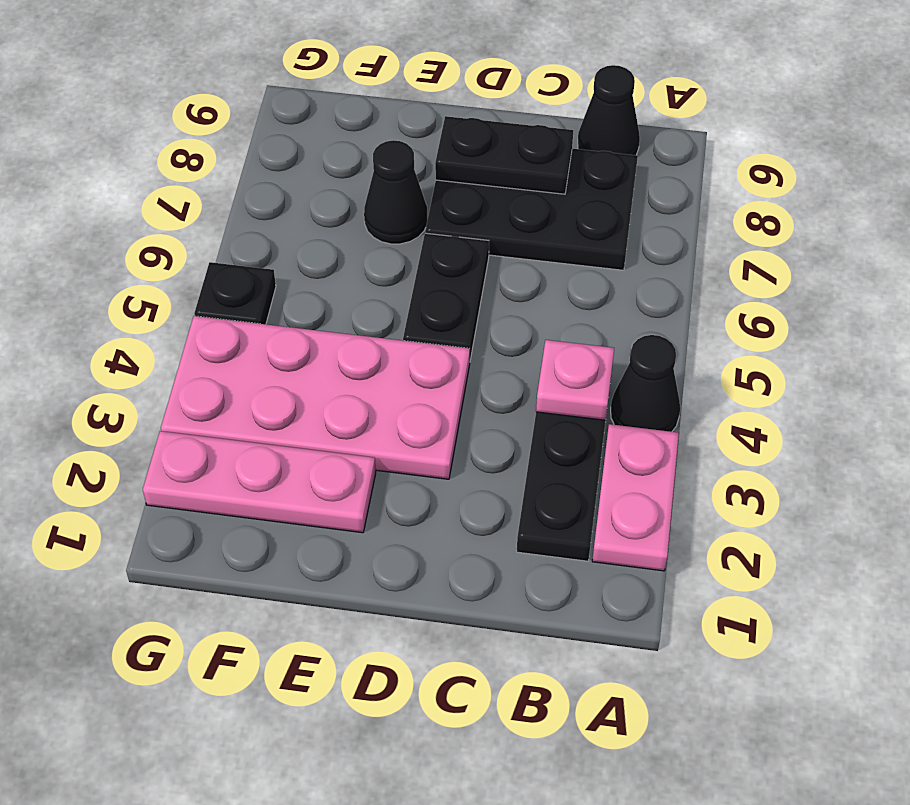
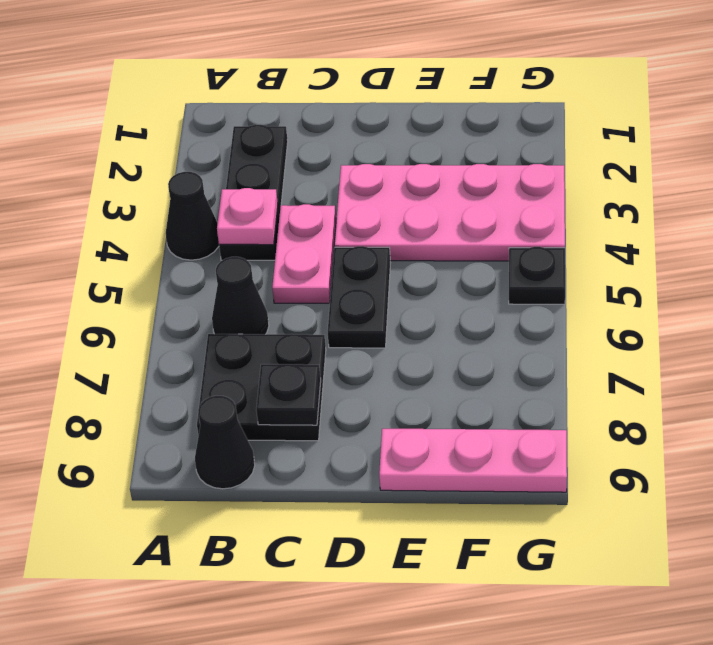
pink plate A2:A3 level 1 -> pink plate C4:C5 level 1
black plate B7:D8 level 1 -> black plate B7:C8 level 1
black plate C8:D8 level 2 -> black plate C8 level 2
pink plate E2:G2 level 1 -> pink plate E9:G9 level 1
black cone E7 level 1 -> black cone B6 level 1

